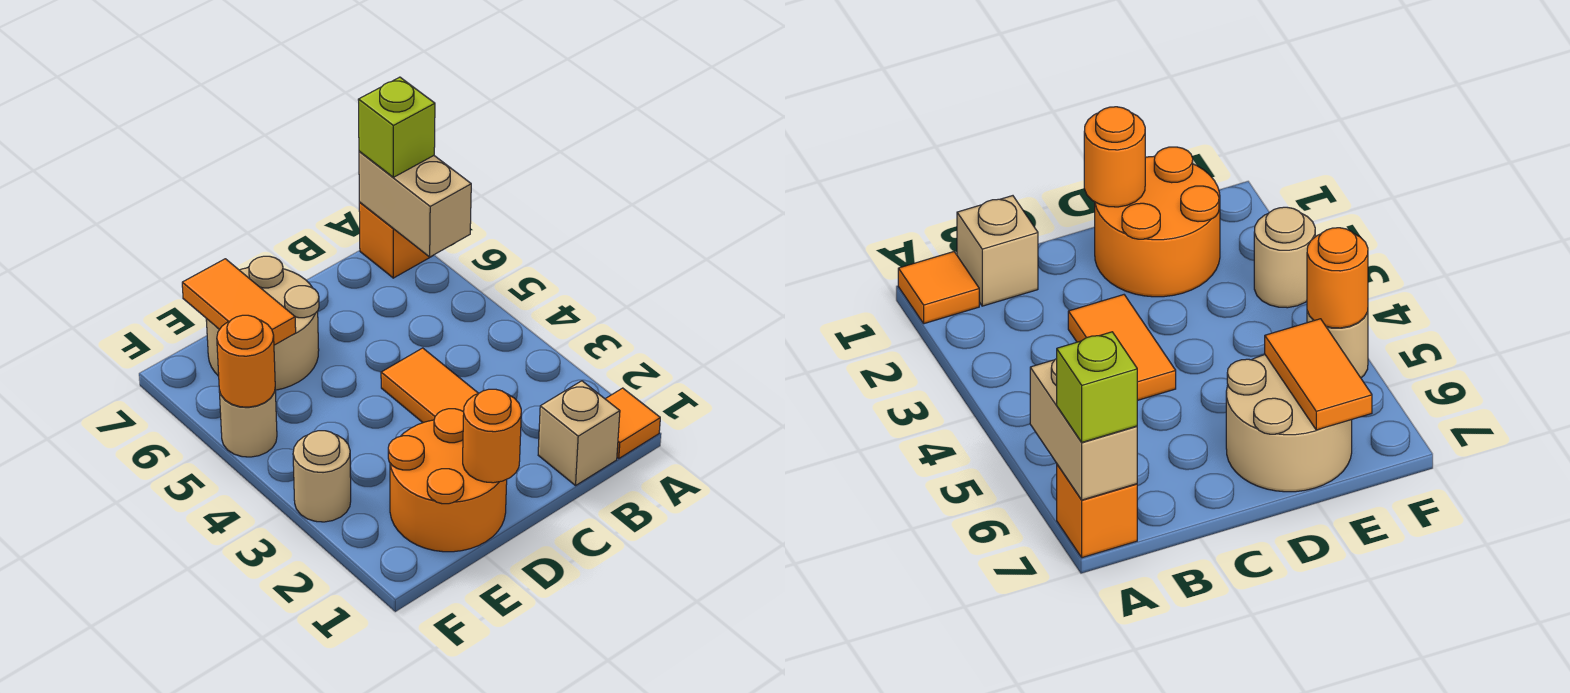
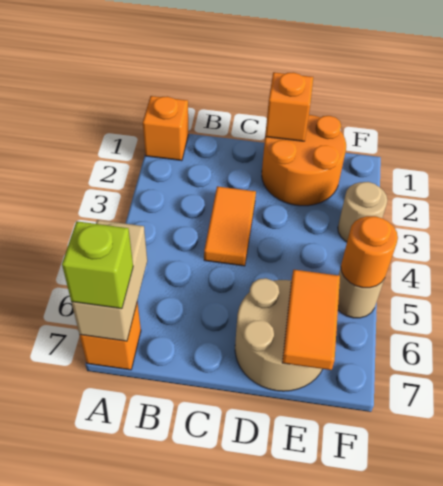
orange tile A1 level 1 -> orange brick A1 level 1
tan brick B1 level 1 -> none
orange round brick D1 level 2 -> orange brick D1 level 2

